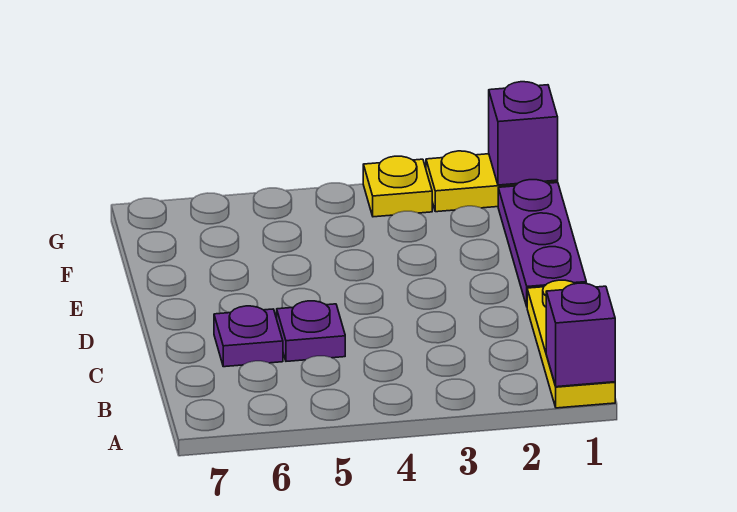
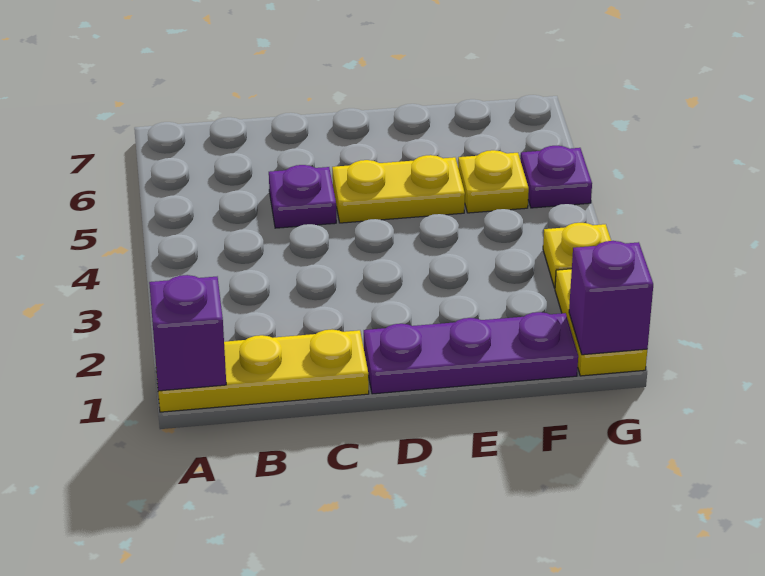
purple plate C6 level 1 -> purple plate G5 level 1
none -> yellow plate D5:E5 level 1
none -> yellow plate F5 level 1

